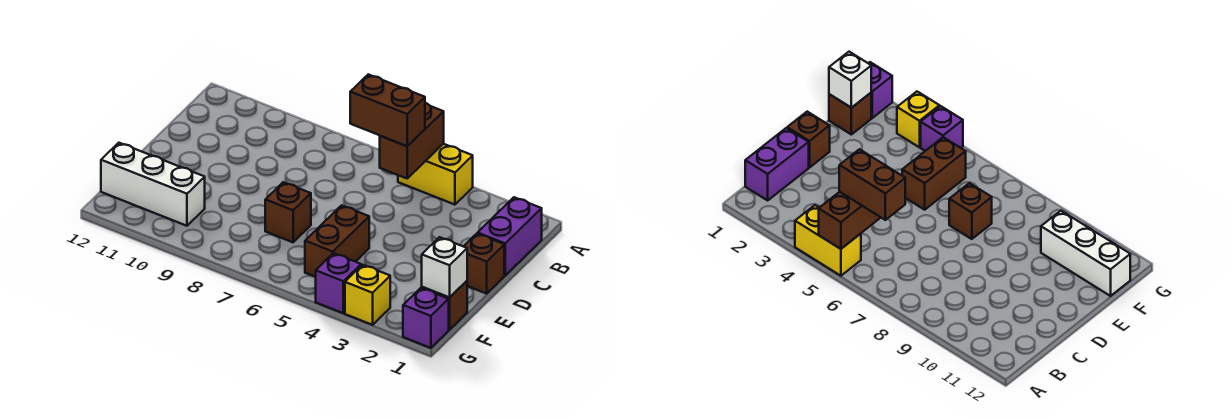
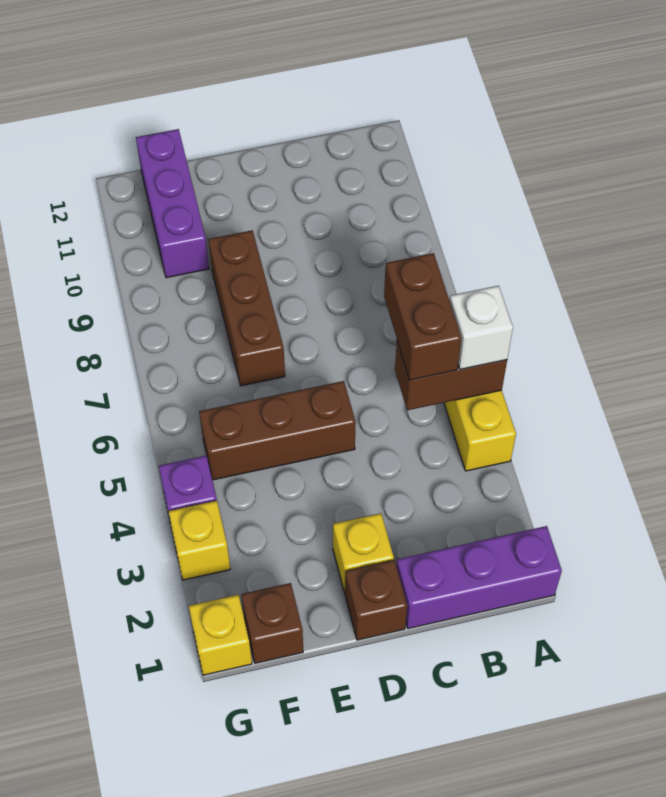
purple brick B1:C1 level 1 -> purple brick A1:C1 level 1
none -> yellow brick D2 level 1
brown brick E5:F5 level 1 -> brown brick D5:F5 level 1
brown brick E7 level 1 -> brown brick E7:E9 level 1
white brick F1 level 2 -> white brick A5 level 3
white brick F10:F12 level 1 -> purple brick F10:F12 level 1
purple brick G1 level 1 -> yellow brick G1 level 1

